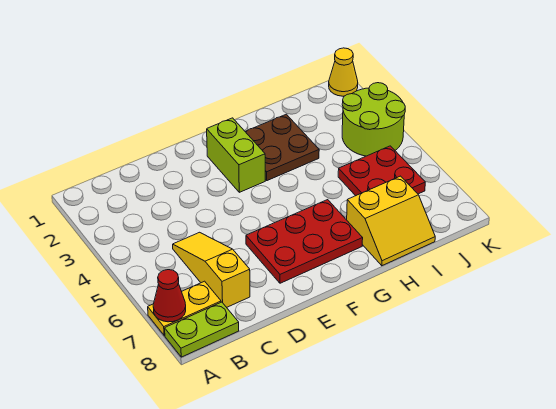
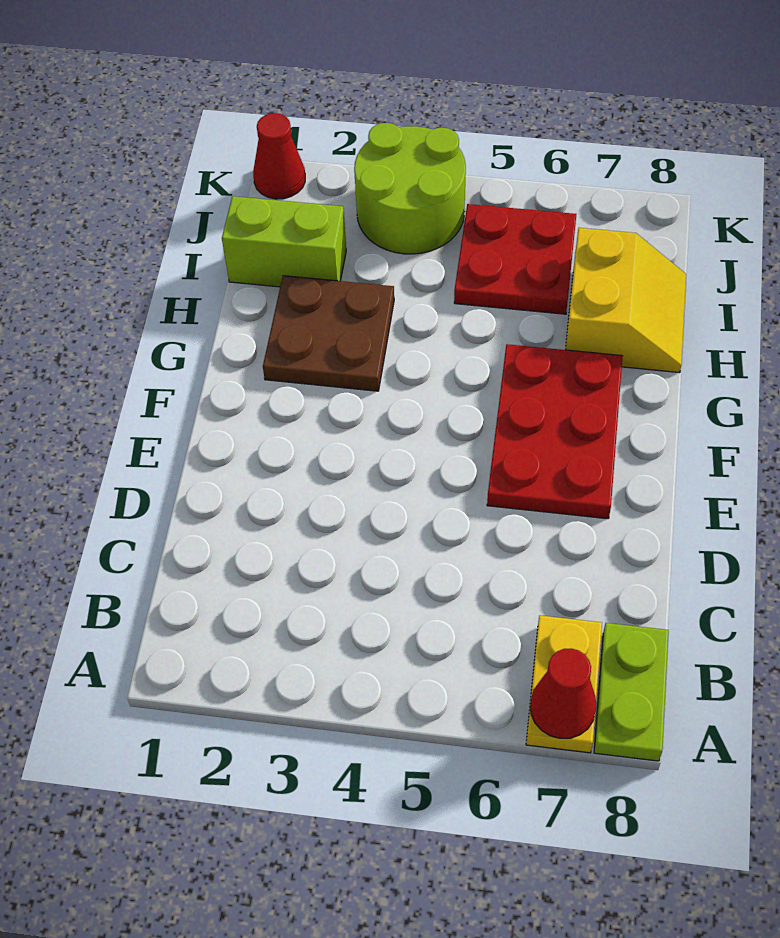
yellow slope C5:C7 level 1 top 7 -> none
lime brick F2:F3 level 1 -> lime brick I1:I2 level 1
yellow cone K1 level 1 -> red cone K1 level 1

